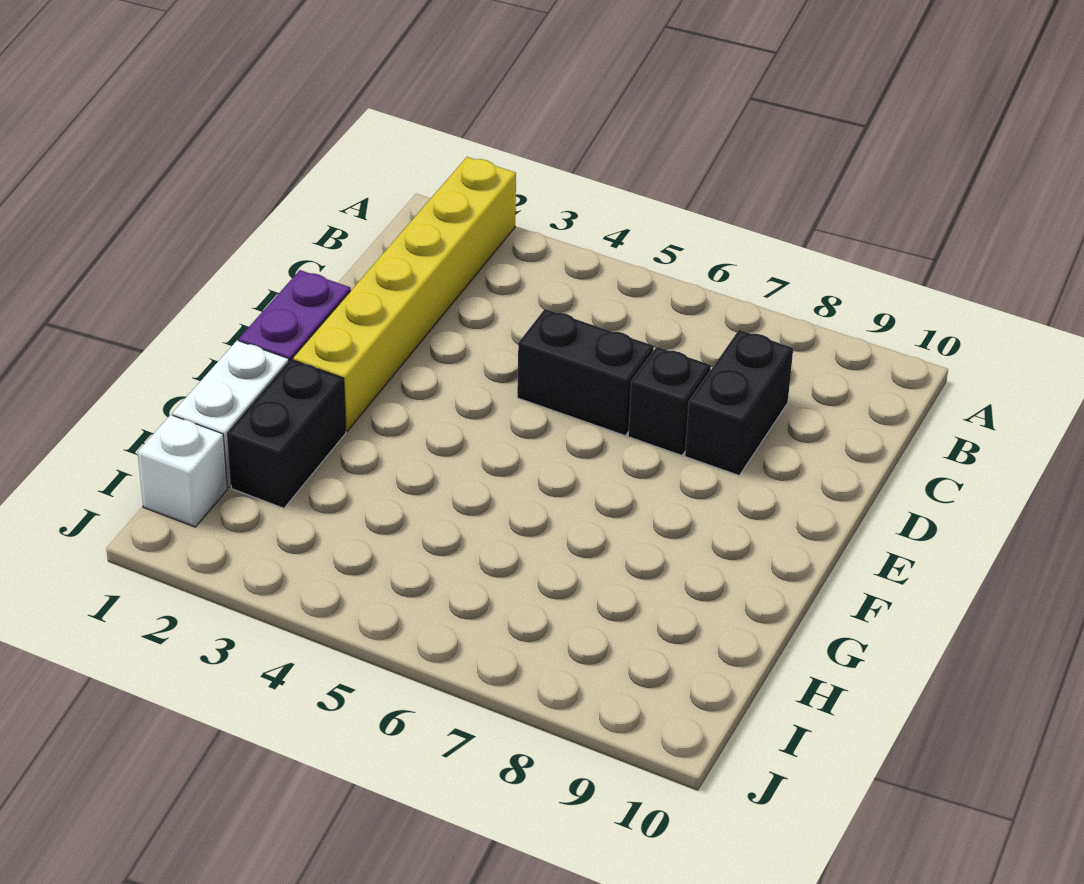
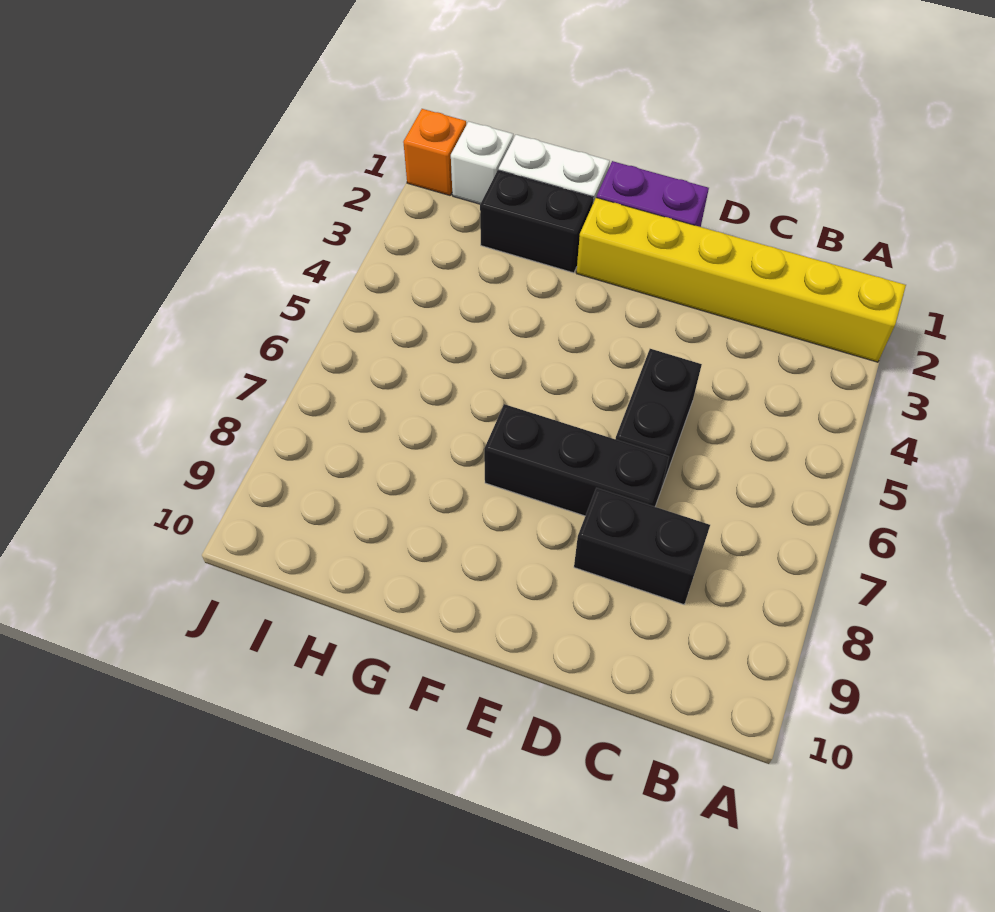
black brick D7 level 1 -> black brick D7:F7 level 1
none -> orange brick J1 level 1

